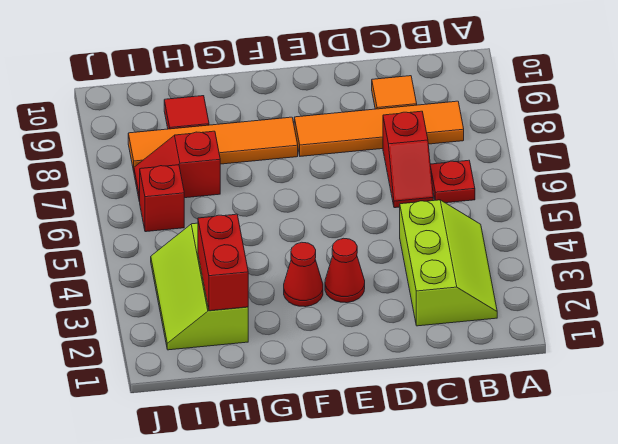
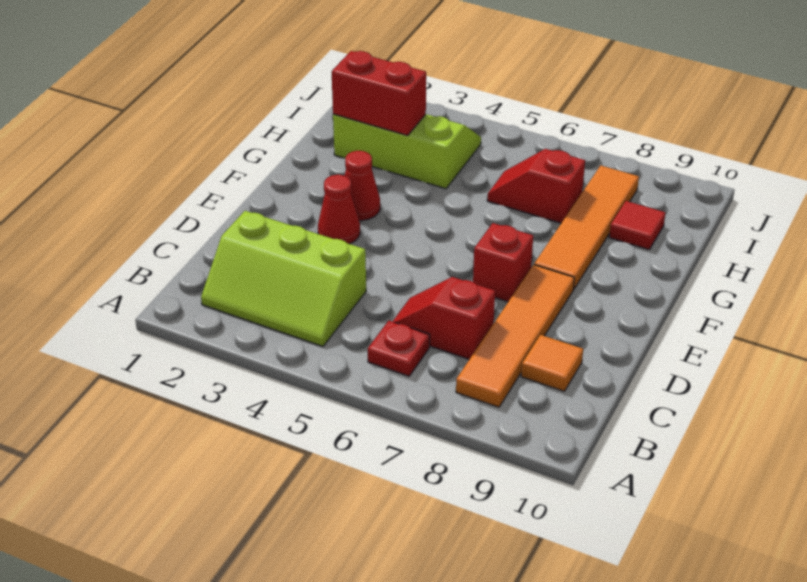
red slope H7:I7 level 1 top H -> red slope H6:H7 level 1 top 7
red brick I6 level 1 -> red brick E7 level 1

